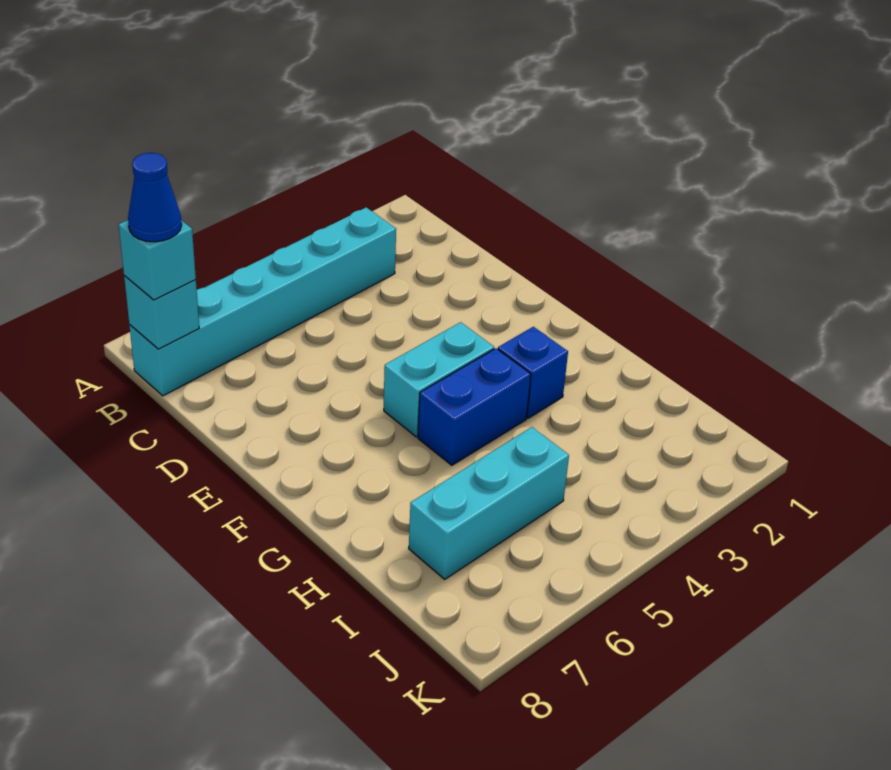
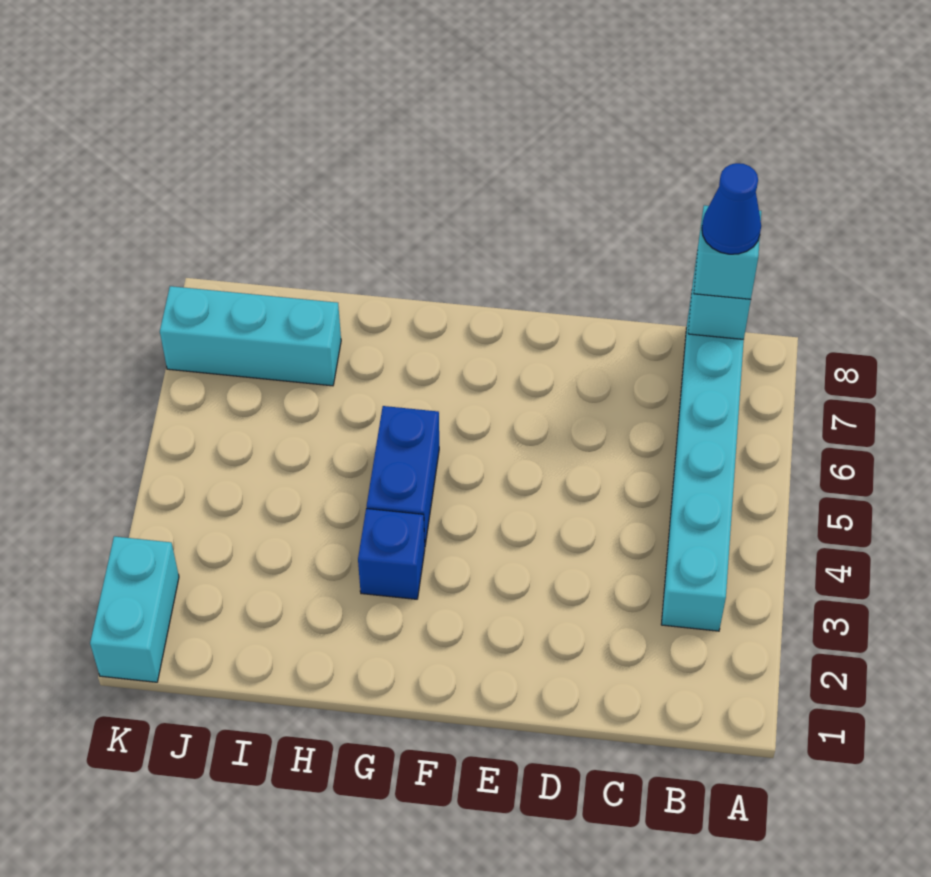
cyan brick F4:F5 level 1 -> cyan brick K1:K2 level 1
cyan brick I5:I7 level 1 -> cyan brick I7:K7 level 1

